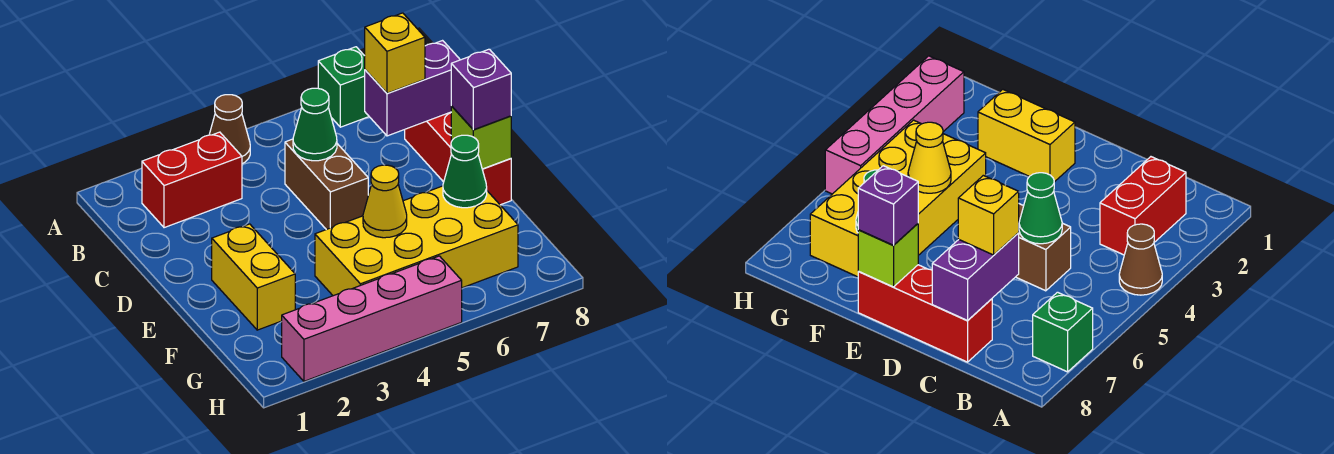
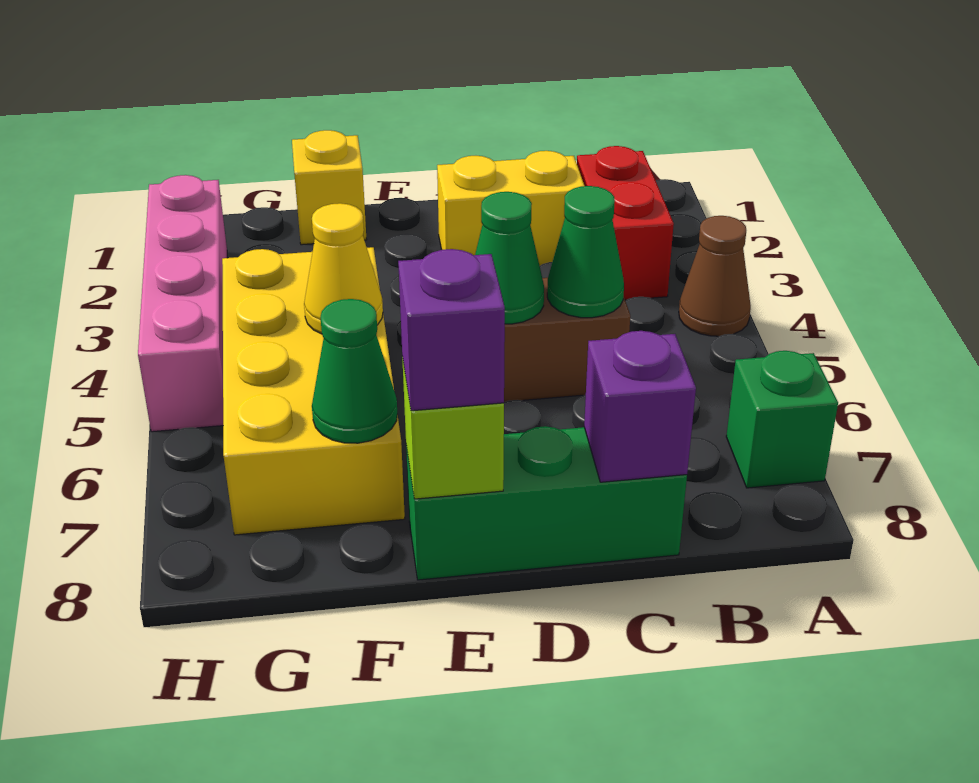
purple brick C7:C8 level 2 -> purple brick C8 level 2
yellow brick C7 level 3 -> yellow brick F1 level 1
red brick C8:E8 level 1 -> green brick C8:E8 level 1
none -> green cone D5 level 2
yellow brick E2:F2 level 1 -> yellow brick C2:D2 level 1

